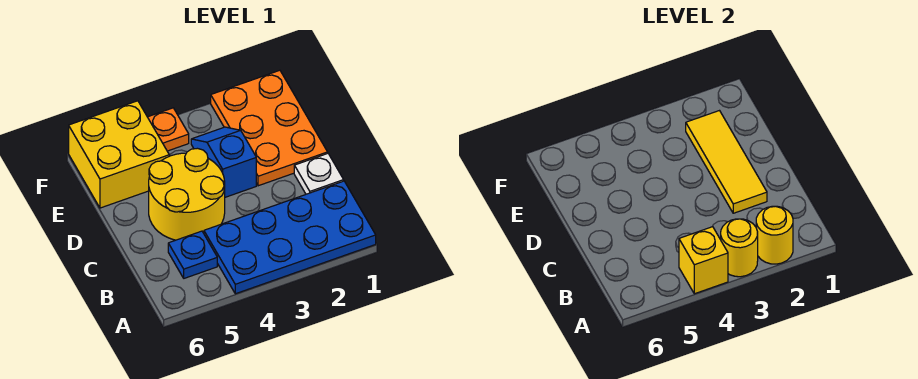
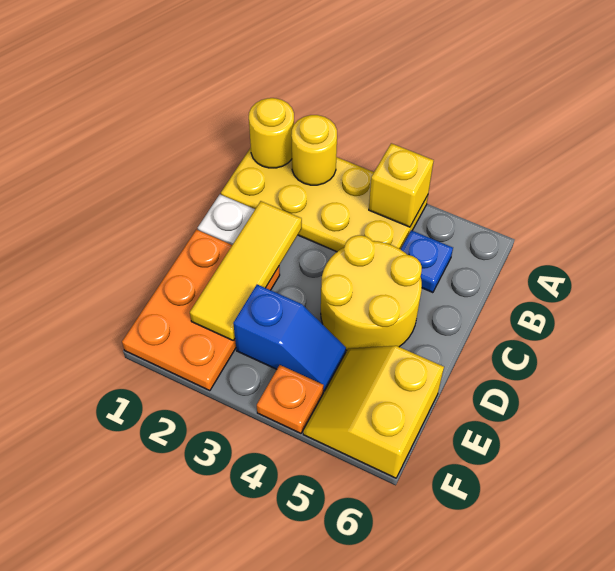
blue plate A1:B4 level 1 -> yellow plate A1:B4 level 1
yellow round brick A3 level 2 -> yellow round brick A1 level 2
blue slope D3:E3 level 1 top D -> blue slope E3:E4 level 1 top 3
yellow brick E5:F6 level 1 -> yellow slope E5:F6 level 1 top 6

